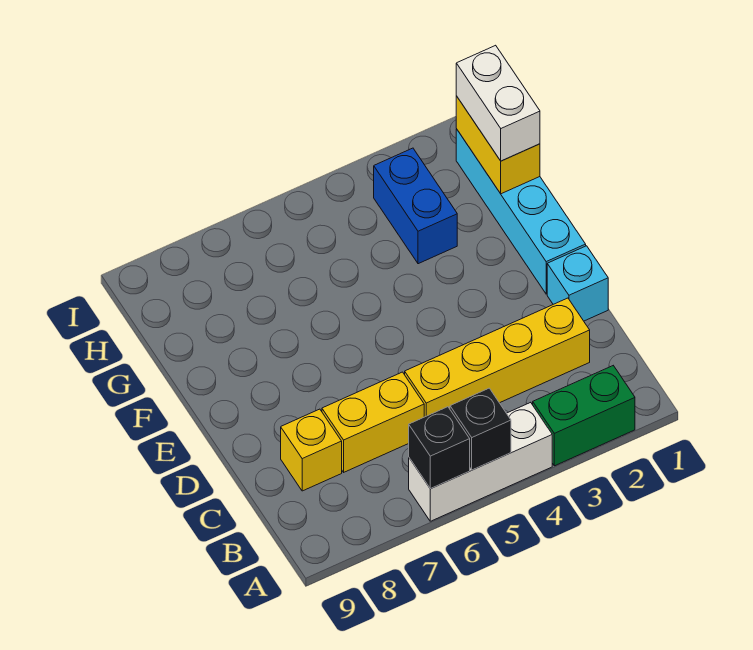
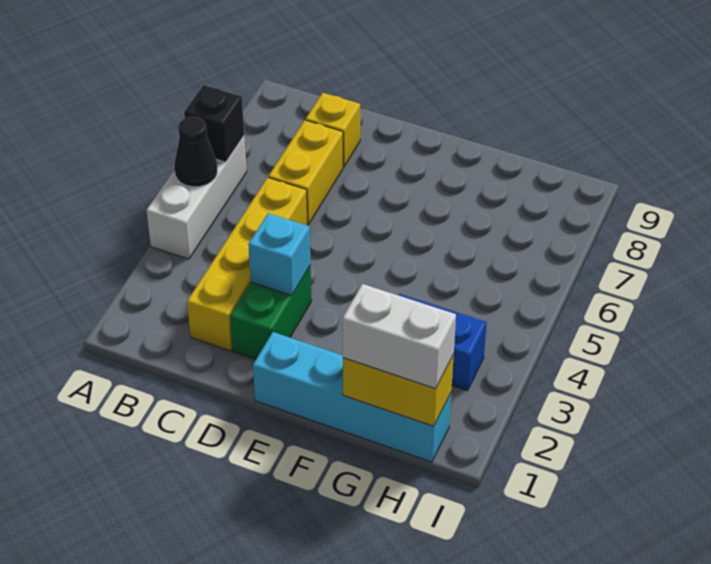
green brick A2:A3 level 1 -> green brick D2:D3 level 1
black brick A5 level 2 -> black cone A5 level 2
cyan brick D1 level 1 -> cyan brick D3 level 2

